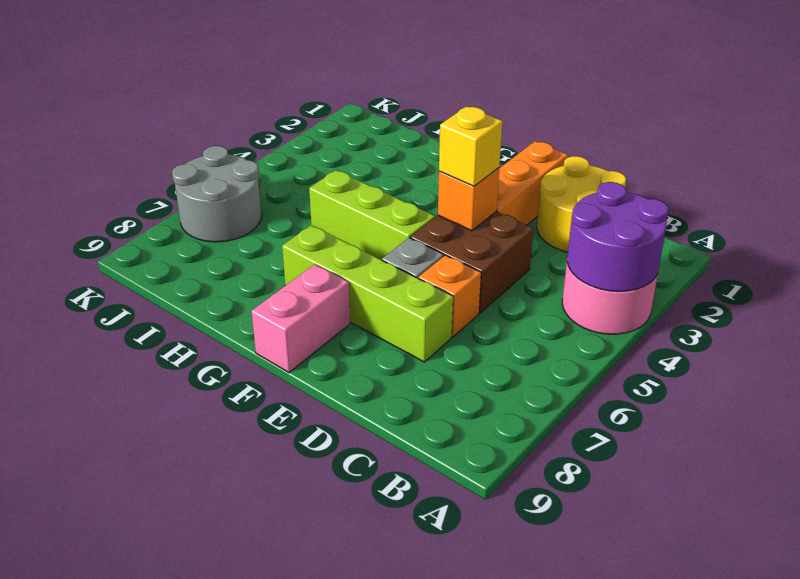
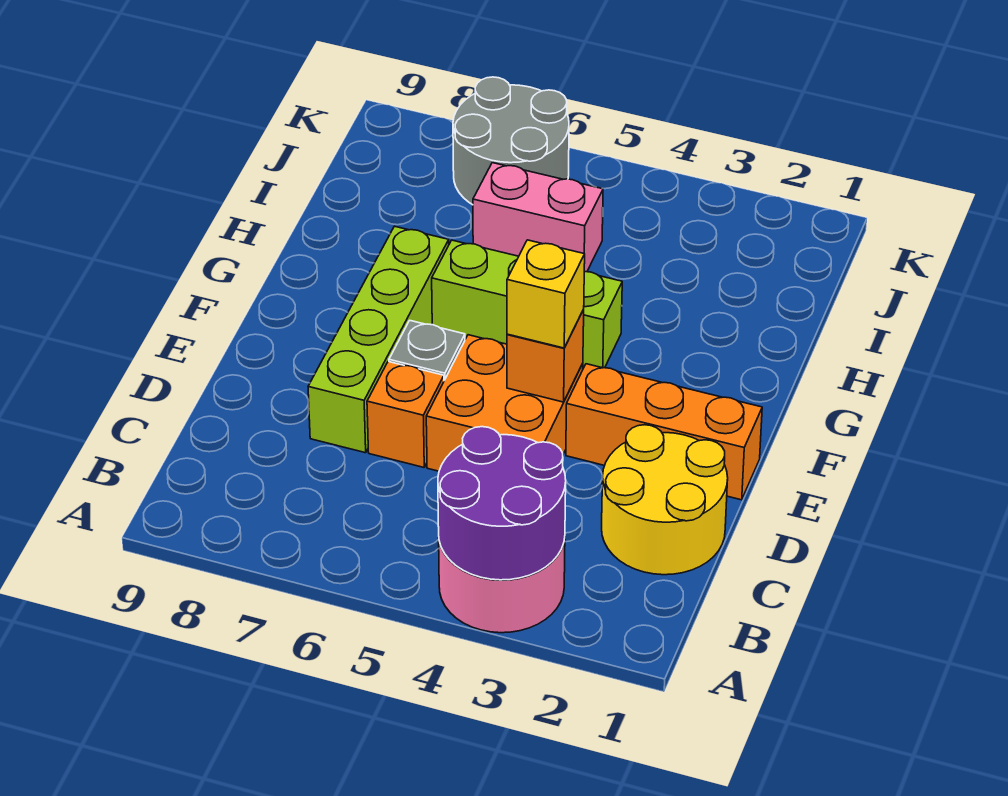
brown brick D4:E5 level 1 -> orange brick D4:E5 level 1
lime brick F5:H5 level 1 -> lime brick G4:G6 level 1
pink brick F8:F9 level 1 -> pink brick I5:I6 level 1

